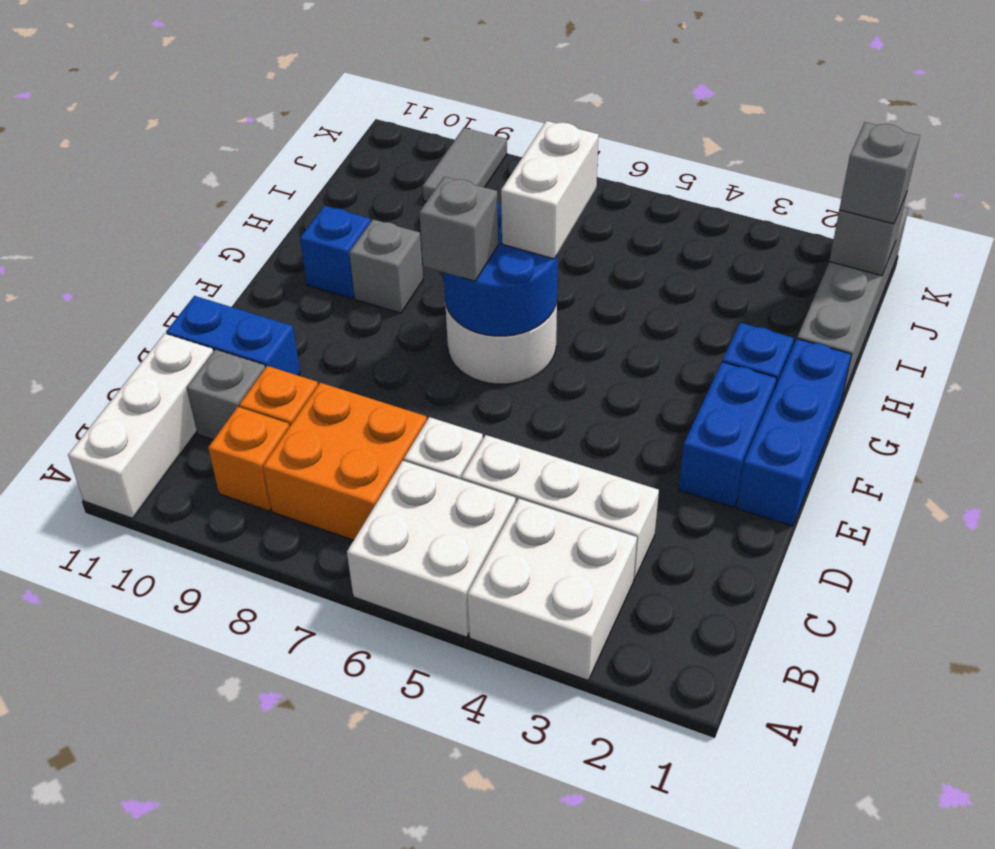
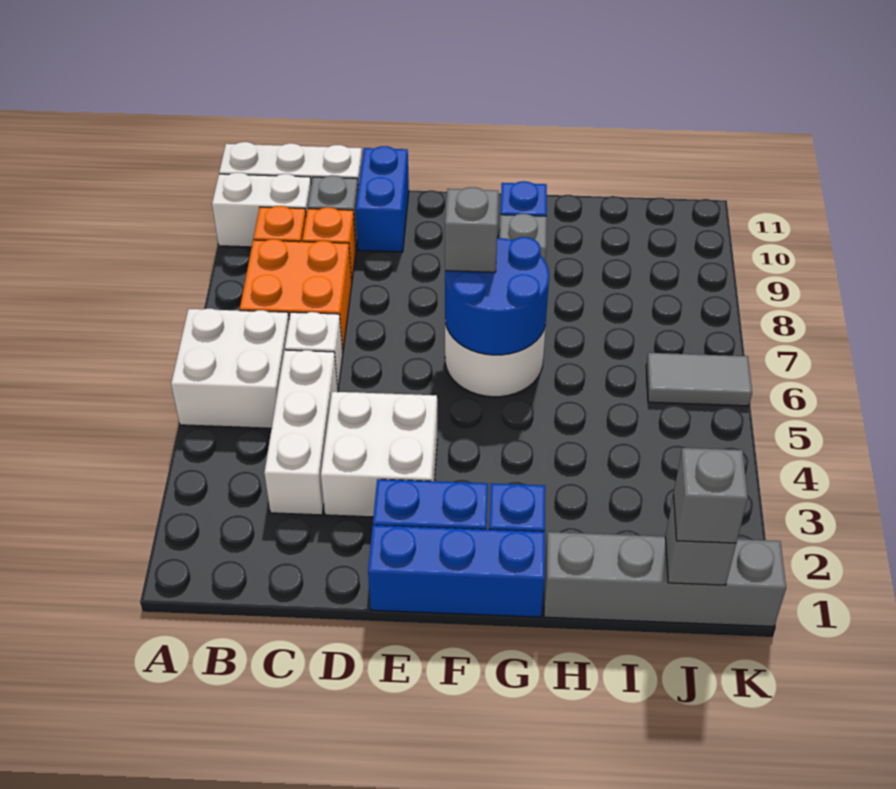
white brick A3:B4 level 1 -> white brick D3:E4 level 1
white brick G6:H6 level 3 -> white brick A10:B10 level 1
grey tile J9:K9 level 1 -> grey tile J6:K6 level 1

